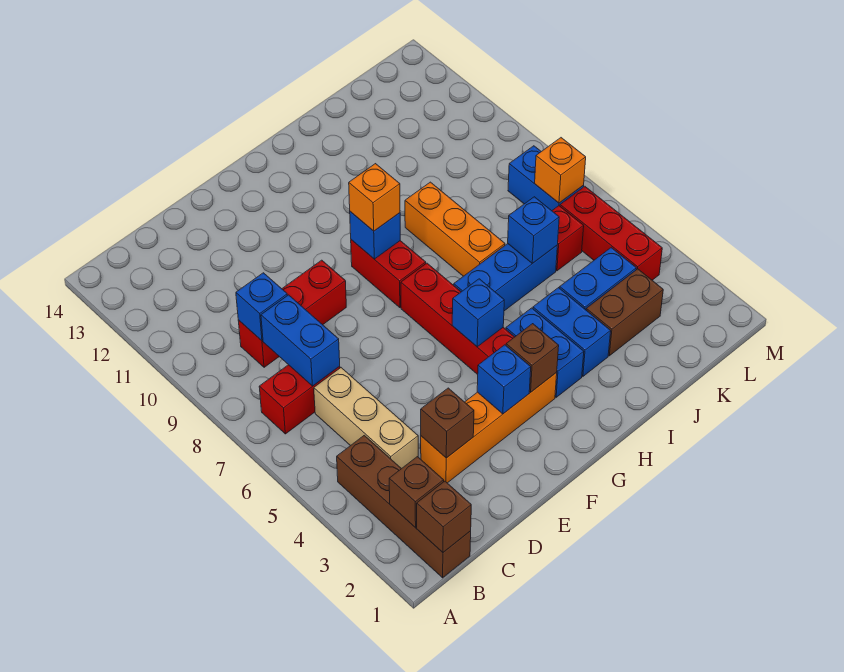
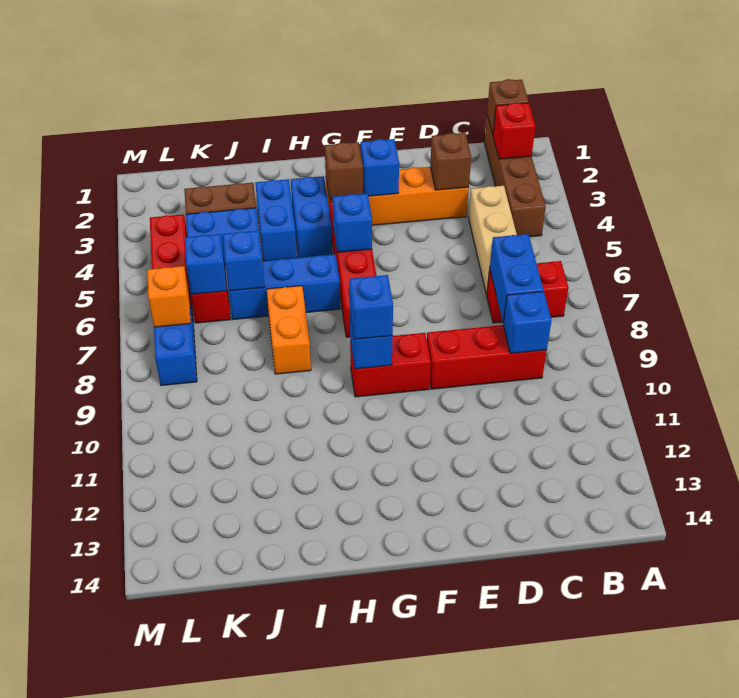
brown brick B2 level 2 -> red brick B2 level 2
red brick G8:G9 level 1 -> red brick F9:G9 level 1
orange brick G9 level 3 -> blue brick G9 level 3
orange brick I7:I9 level 1 -> orange brick I7:I8 level 1
none -> blue brick K6 level 2

